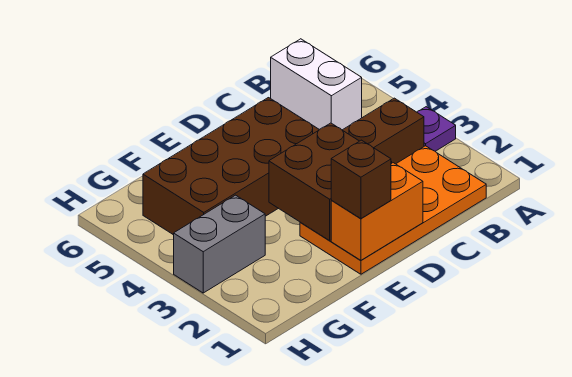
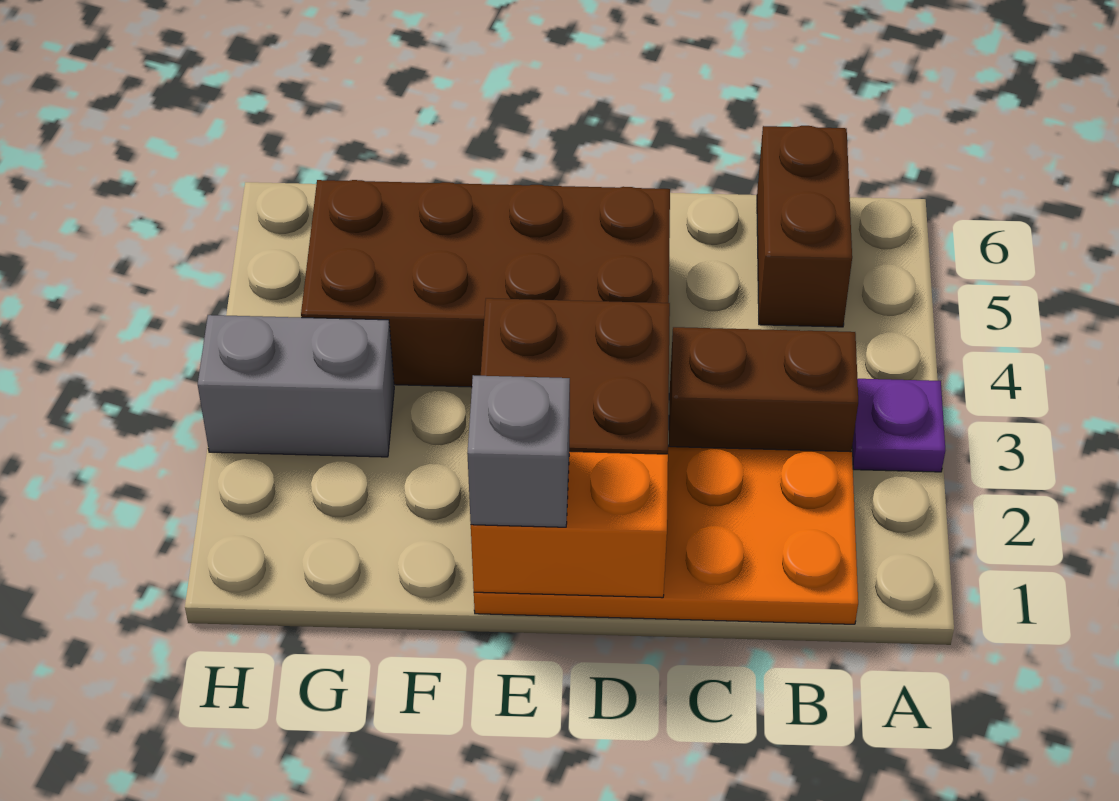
white brick B5:B6 level 1 -> brown brick B5:B6 level 1
brown brick E1 level 3 -> grey brick E1 level 3

